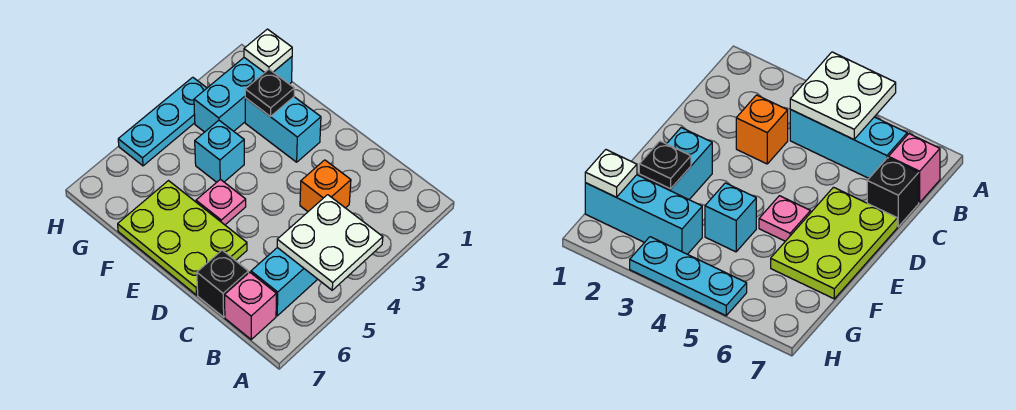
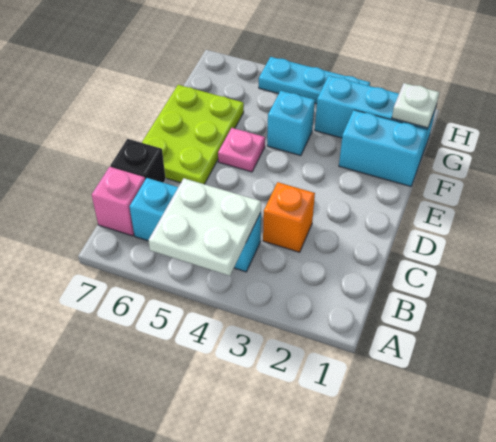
cyan brick E2:F2 level 1 -> cyan brick F1:F2 level 1
black plate F2 level 2 -> none

